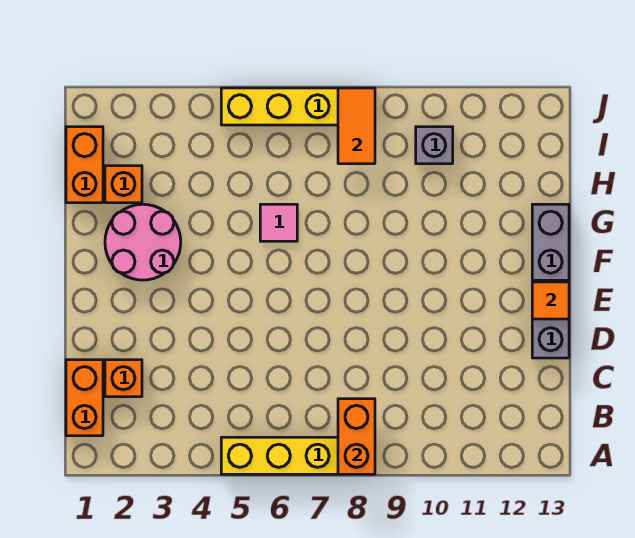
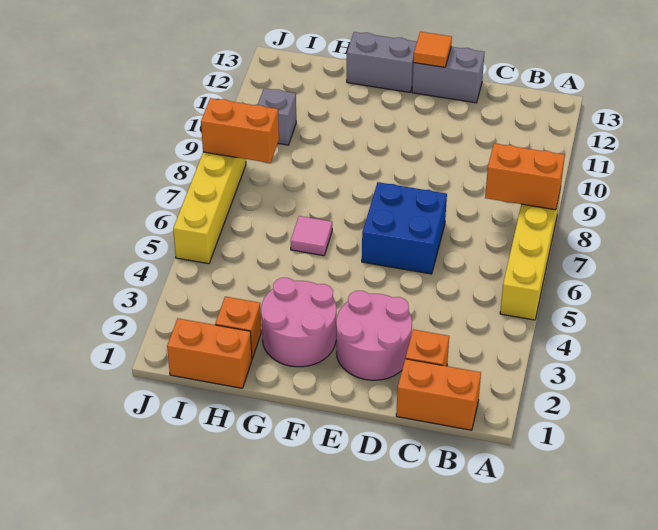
none -> pink round brick D2:E3 level 1
none -> blue brick D6:E7 level 1
orange tile I8:J8 level 2 -> orange brick I8:J8 level 2

